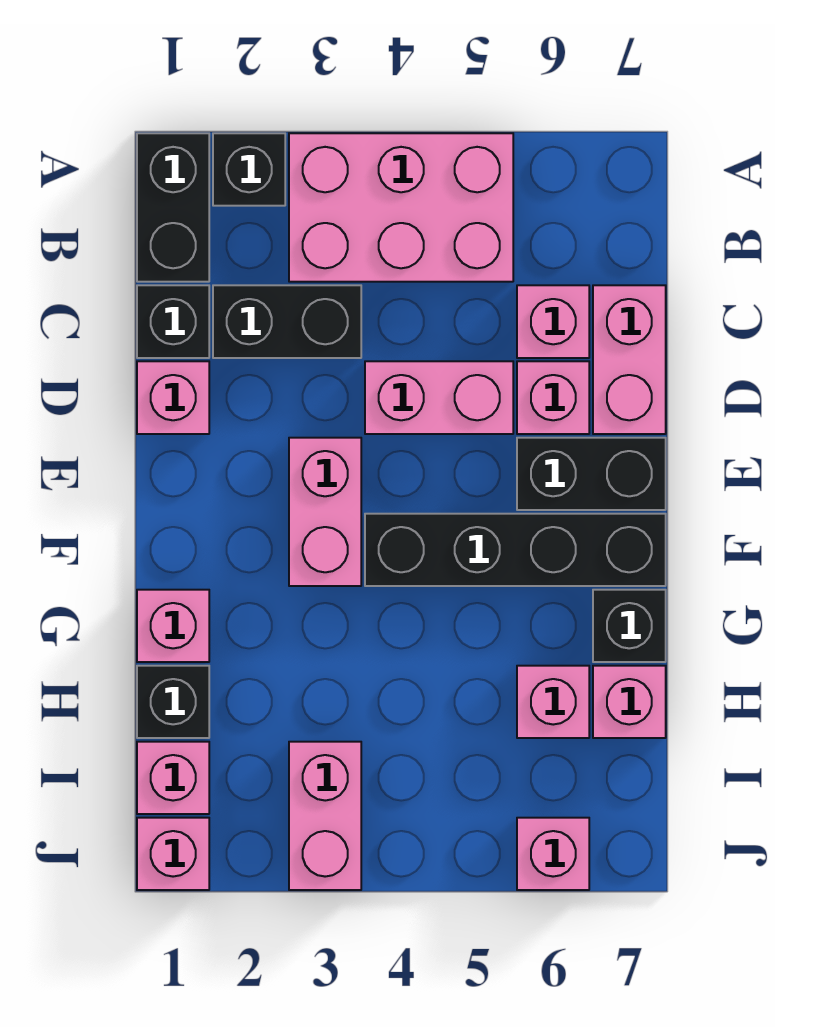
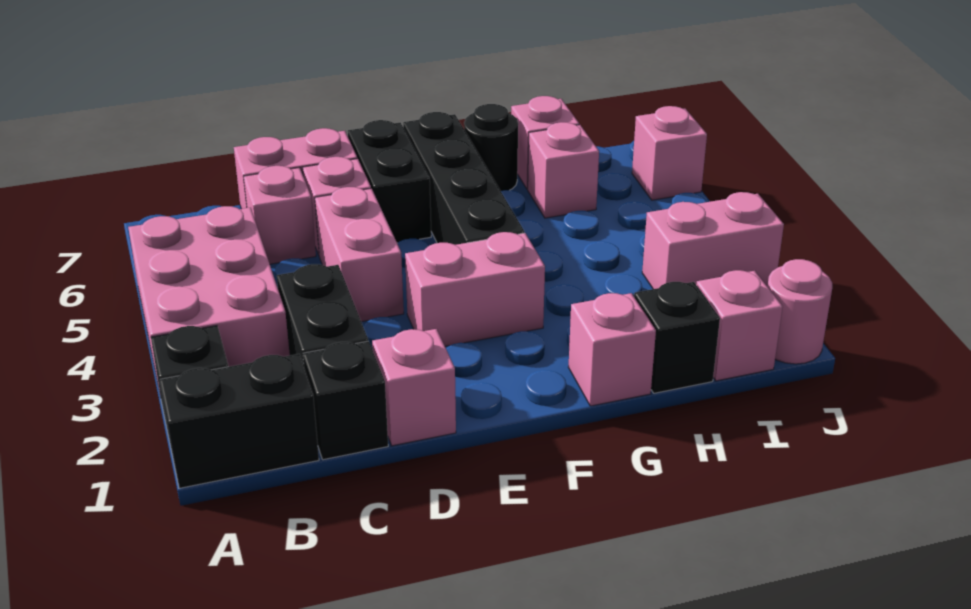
black brick G7 level 1 -> black round brick G7 level 1
pink brick J1 level 1 -> pink round brick J1 level 1

